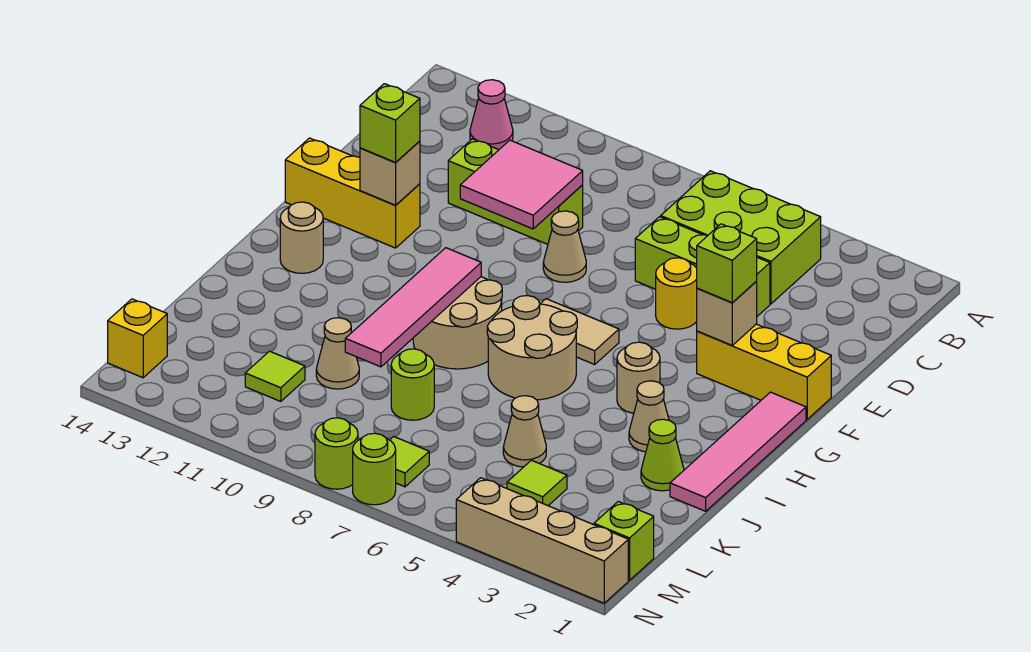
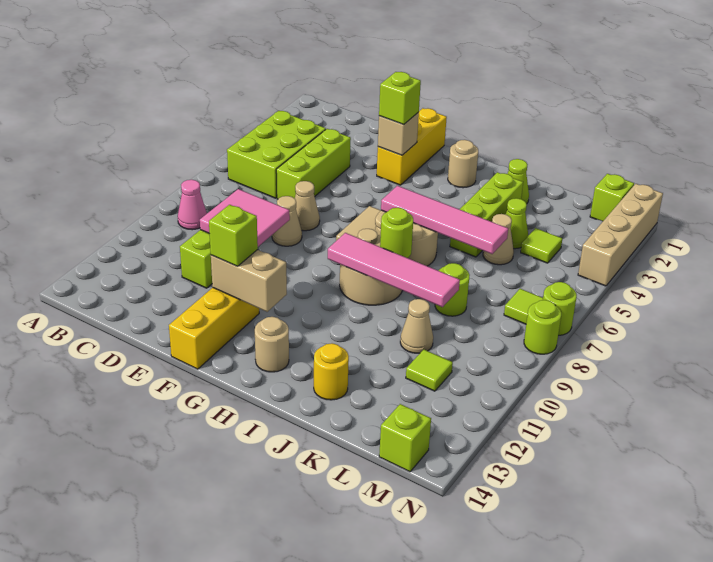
pink cone B12 level 1 -> pink cone B9 level 1
yellow round brick E5 level 1 -> yellow round brick J13 level 1
tan brick F12 level 2 -> tan brick F12:G12 level 2
pink tile G1:J1 level 1 -> pink tile H6:K6 level 2
tan round brick H4 level 1 -> tan round brick H2 level 1
tan cone I3 level 1 -> tan cone E7 level 1
none -> lime round brick I8 level 2
none -> lime brick J3:J5 level 1
none -> lime cone K4 level 1
yellow brick M14 level 1 -> lime brick M14 level 1

